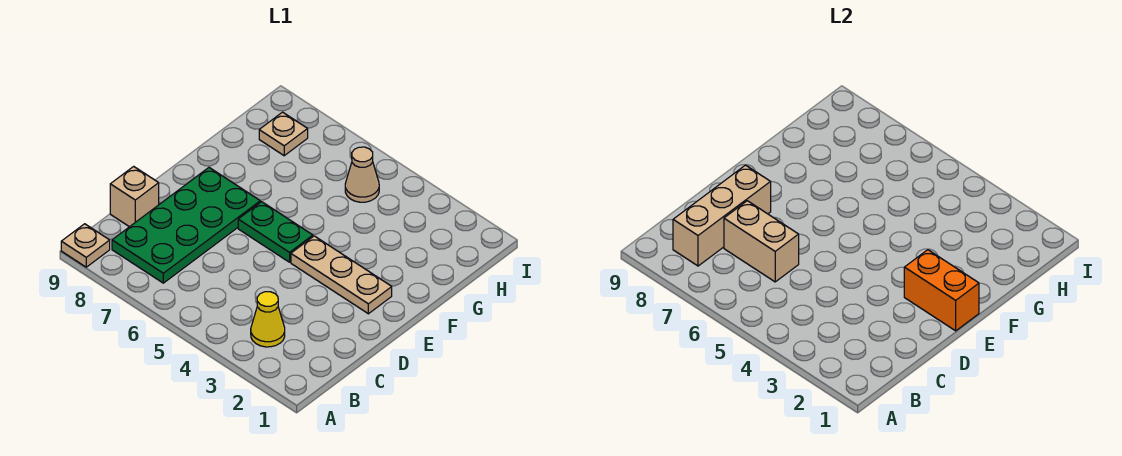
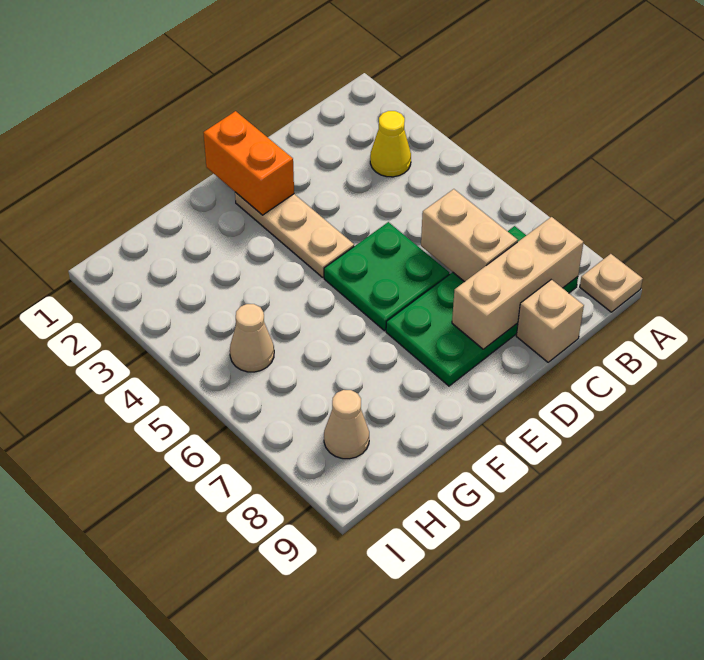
green plate E5:E6 level 1 -> green plate D5:E6 level 1
tan plate H8 level 1 -> tan cone H8 level 1

